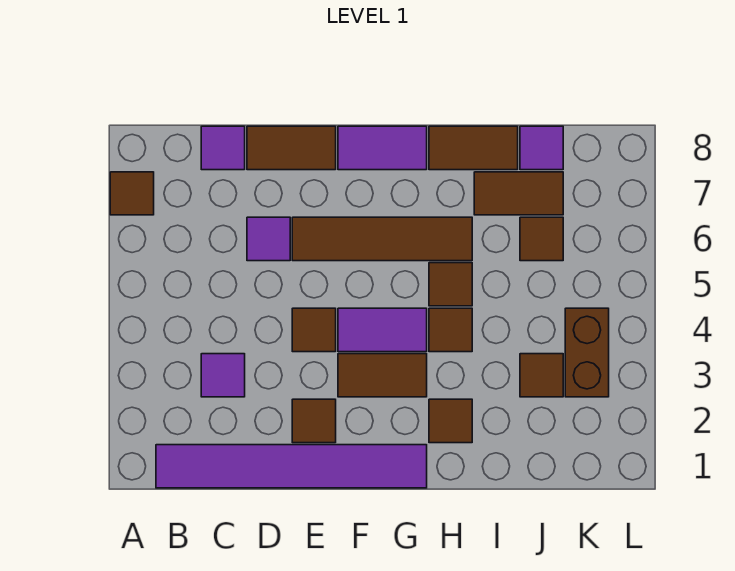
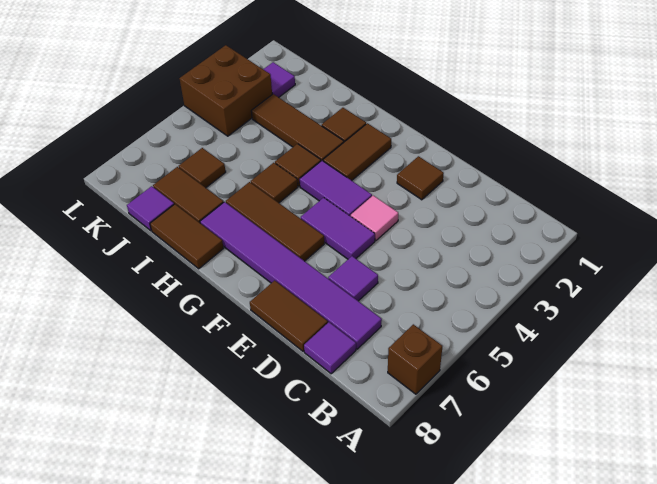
brown tile A7 level 1 -> brown brick A7 level 1
purple tile B1:G1 level 1 -> purple tile C7:H7 level 1
purple tile C3 level 1 -> purple tile K2 level 1
brown tile E4 level 1 -> pink tile E4 level 1
brown tile E6:H6 level 1 -> brown tile F6:H6 level 1
brown tile F3:G3 level 1 -> brown tile G2:G3 level 1
purple tile F8:G8 level 1 -> purple tile E5:F5 level 1
brown tile J3 level 1 -> brown tile H3:J3 level 1
brown brick K3:K4 level 1 -> brown brick K3:L4 level 1

